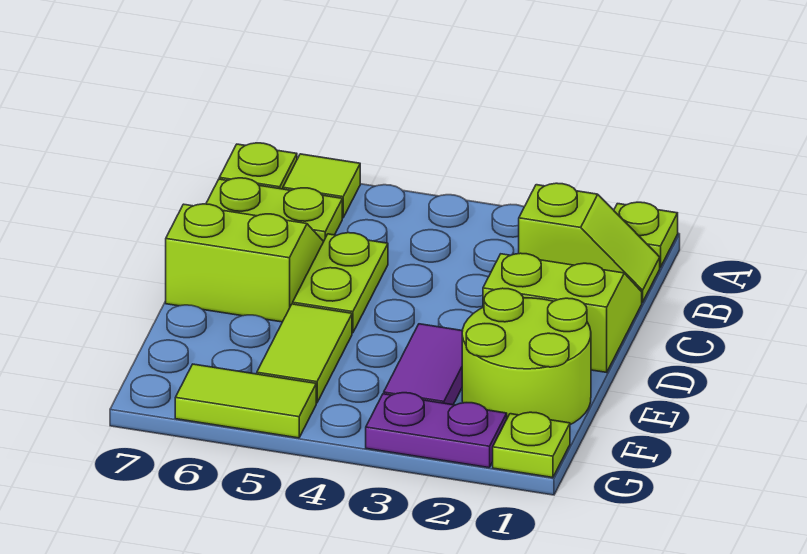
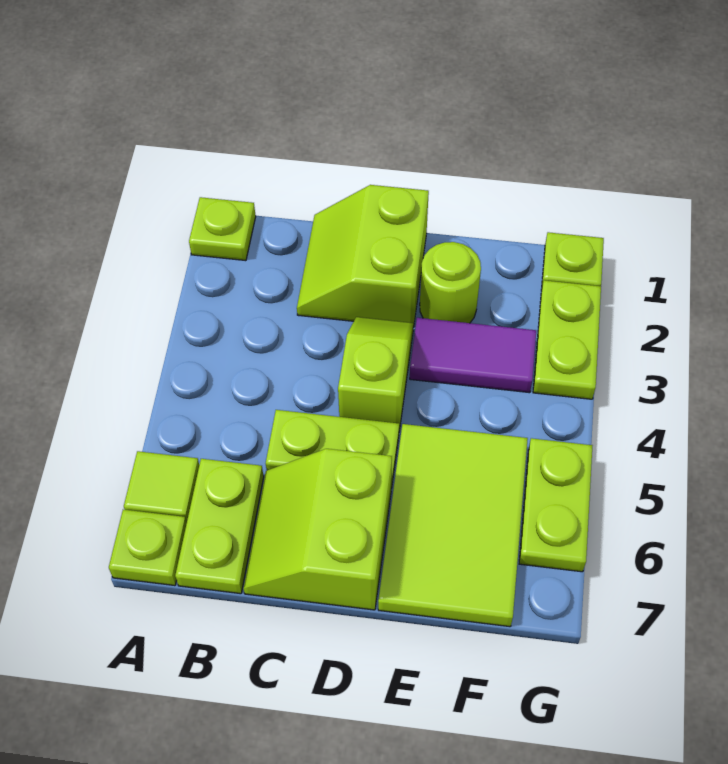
lime slope B1:B2 level 1 top 2 -> lime slope D3:D4 level 1 top 4
lime round brick E1:F2 level 1 -> lime round brick E2 level 1
lime tile E5:F5 level 1 -> lime tile E5:F7 level 1
purple plate G2:G3 level 1 -> lime plate G2:G3 level 1
lime tile G5:G6 level 1 -> lime plate G5:G6 level 1

